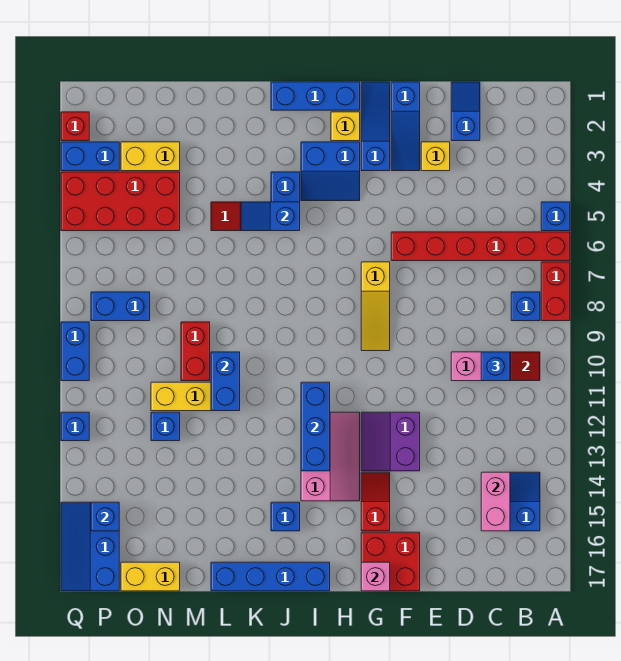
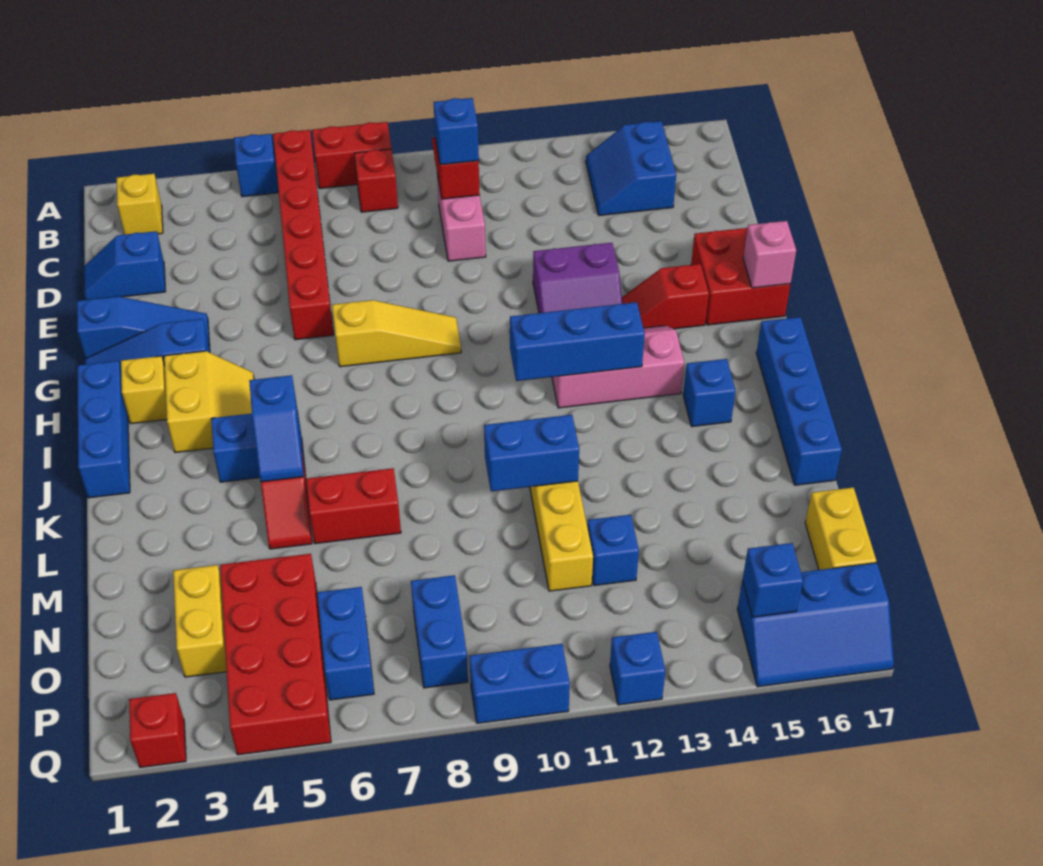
blue brick B8 level 1 -> red brick B8 level 1
pink brick C14:C15 level 2 -> none
yellow brick E3 level 1 -> yellow brick B2 level 1
blue slope H3:I4 level 1 top 3 -> yellow slope H3:I4 level 1 top 3
red brick M9:M10 level 1 -> red brick L6:L7 level 1
blue brick P3:Q3 level 1 -> blue brick O6:P6 level 1

